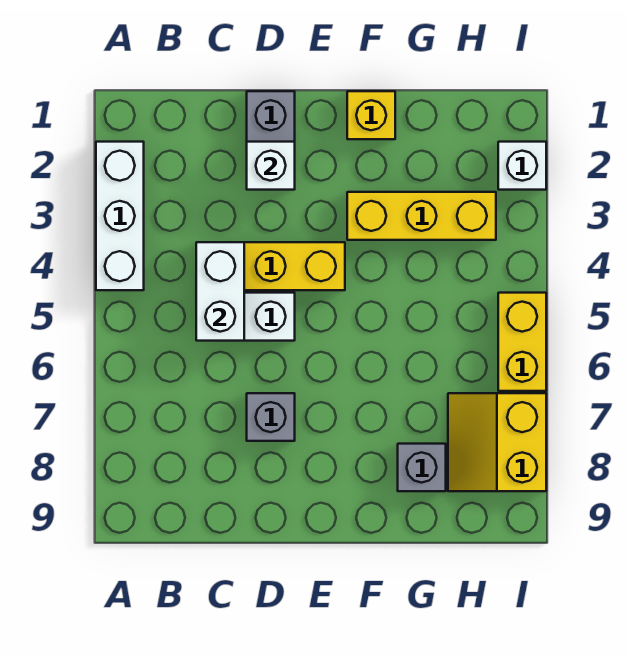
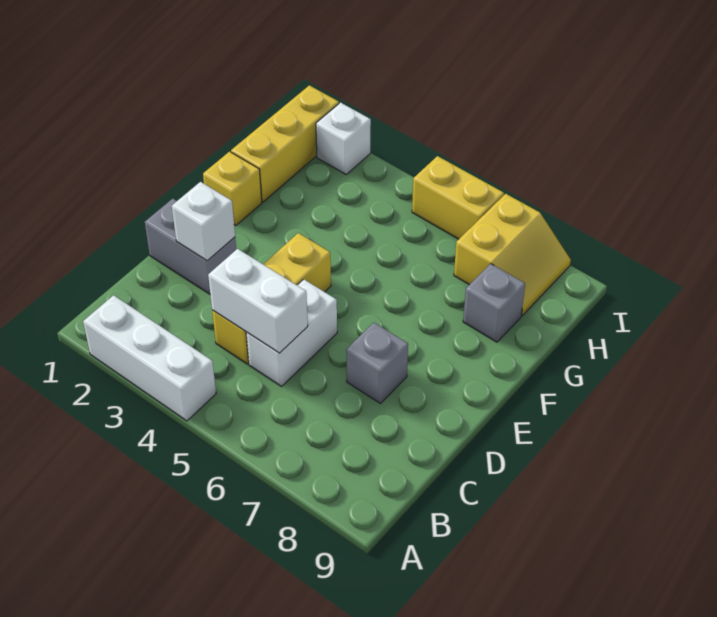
yellow brick F3:H3 level 1 -> yellow brick G1:I1 level 1
yellow slope H7:I8 level 1 top I -> yellow slope H7:I8 level 1 top 7

